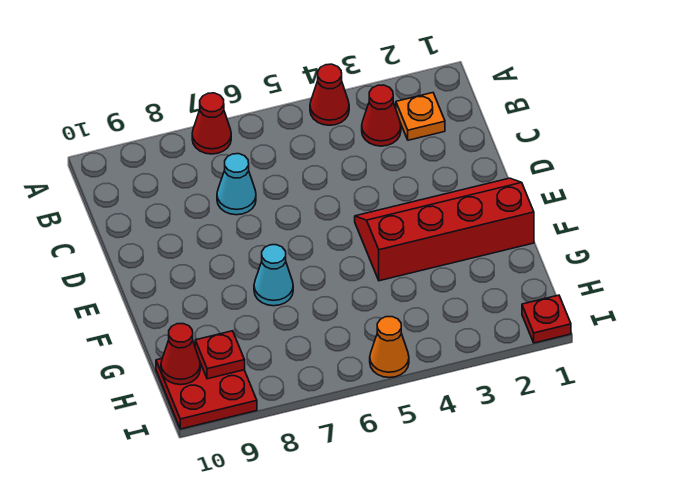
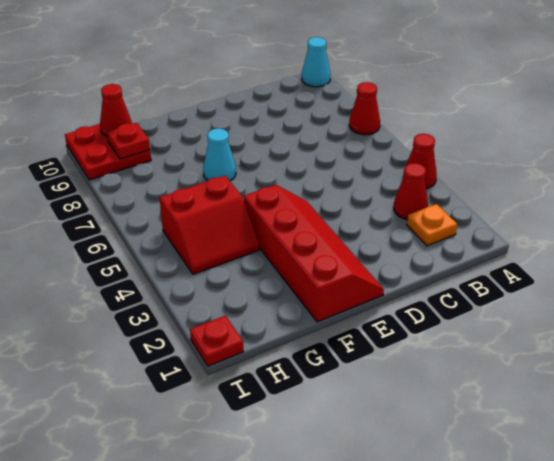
cyan cone C7 level 1 -> cyan cone A10 level 1
none -> red slope G4:H5 level 1 top 5
orange cone I5 level 1 -> none

